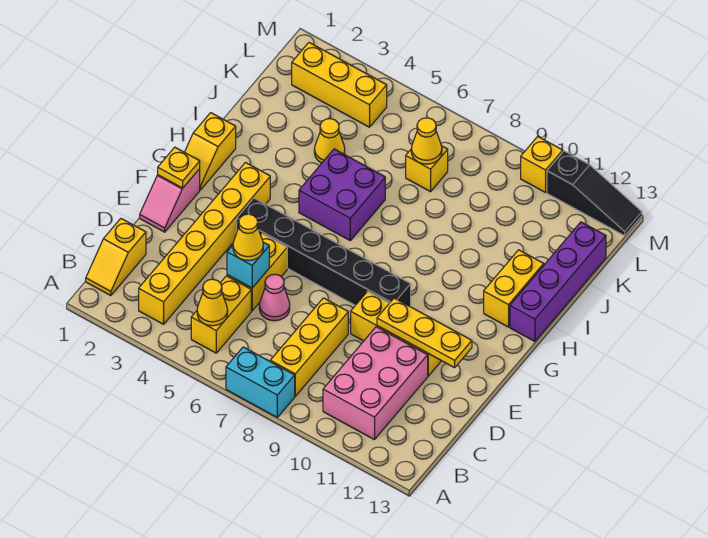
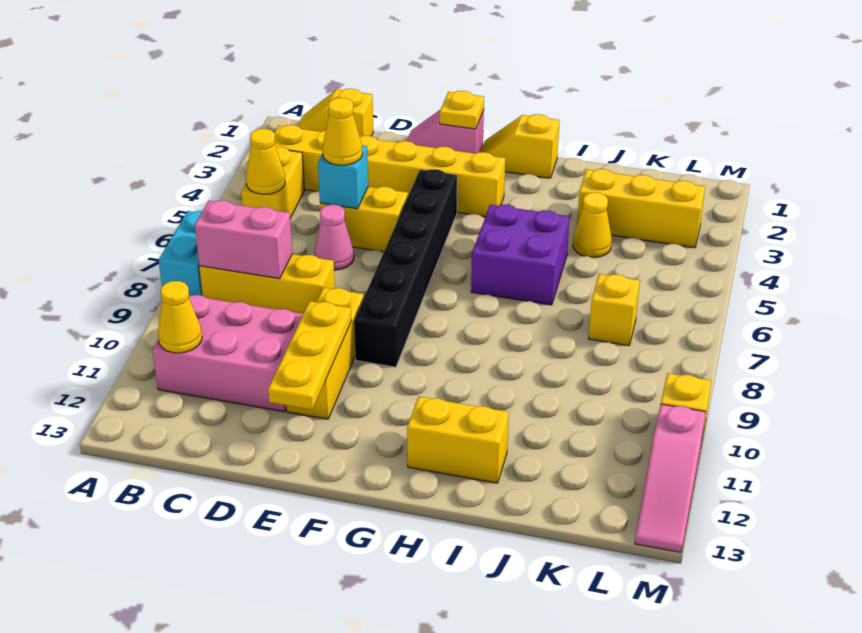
yellow brick B5:C5 level 1 -> yellow brick B4:B5 level 1
none -> pink brick B8:C8 level 2
purple brick H13:K13 level 1 -> none
yellow cone K7 level 2 -> yellow cone B11 level 2
yellow brick L2:L4 level 1 -> yellow brick J3:L3 level 1
black slope M11:M13 level 1 top 11 -> pink slope M11:M13 level 1 top 11

